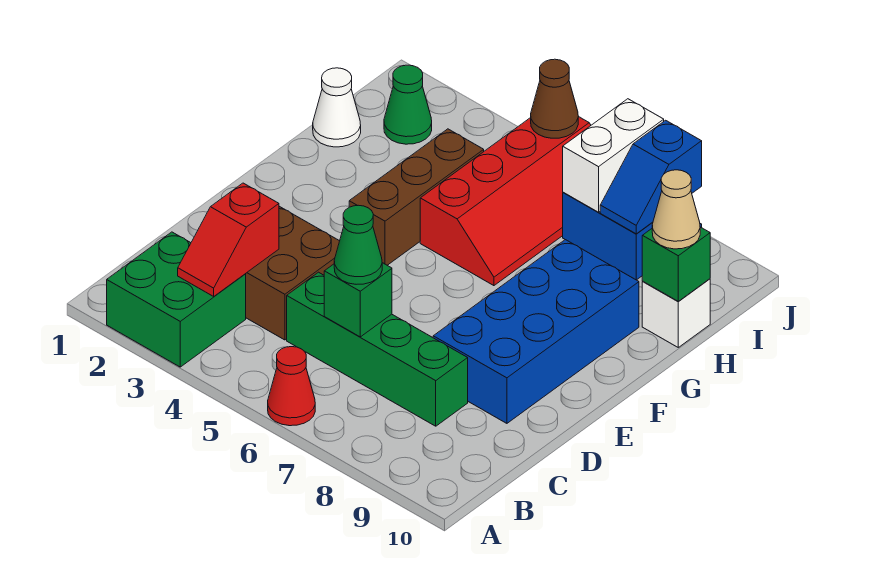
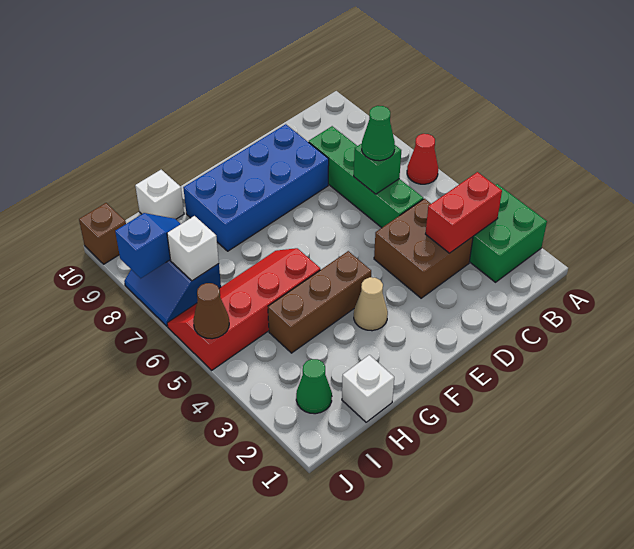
red slope B3:C3 level 2 top C -> red brick B3:C3 level 2
white cone H1 level 1 -> white brick H1 level 1
green brick H10 level 2 -> none
tan cone H10 level 3 -> tan cone F3 level 1
white brick I7:J7 level 2 -> white brick I7 level 2
none -> brown brick J10 level 1

